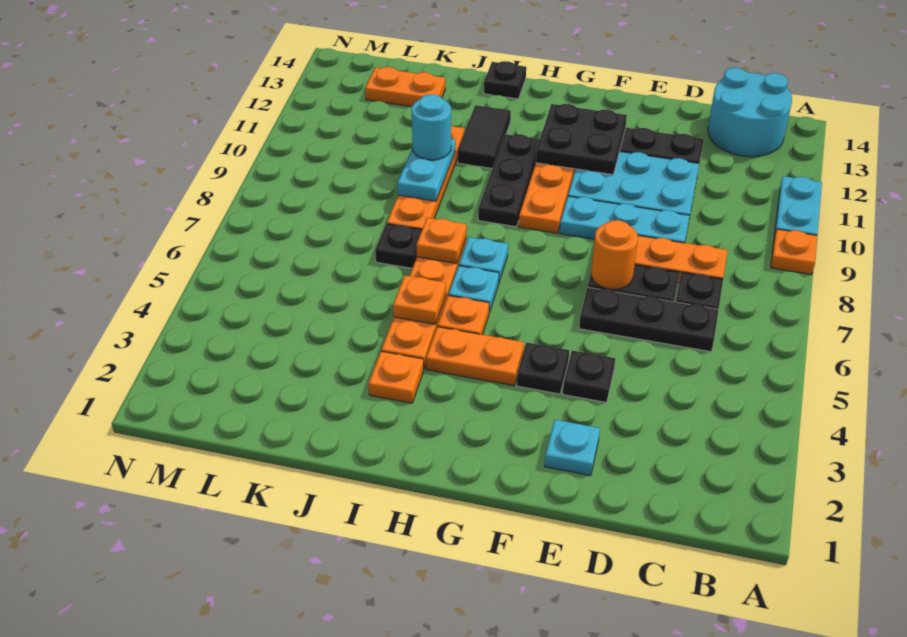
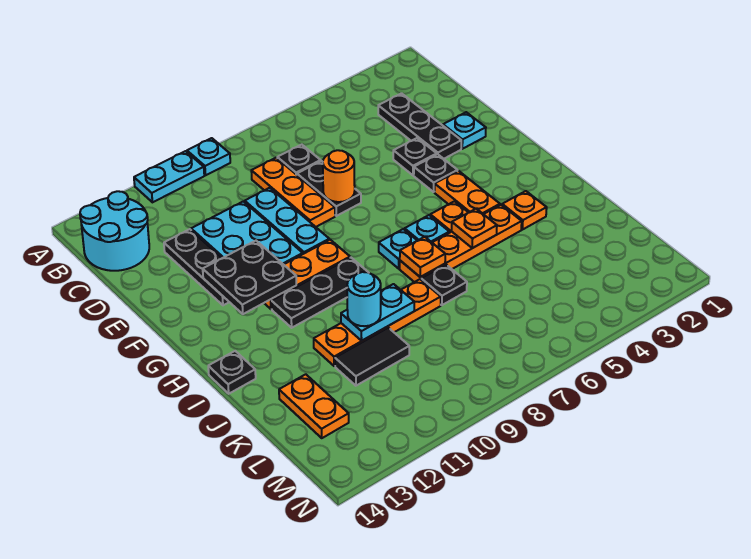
orange plate A9 level 1 -> cyan plate A9 level 1
black plate C6:E6 level 1 -> black plate C3:E3 level 1
black tile I11:I12 level 1 -> black tile K10:K11 level 1

